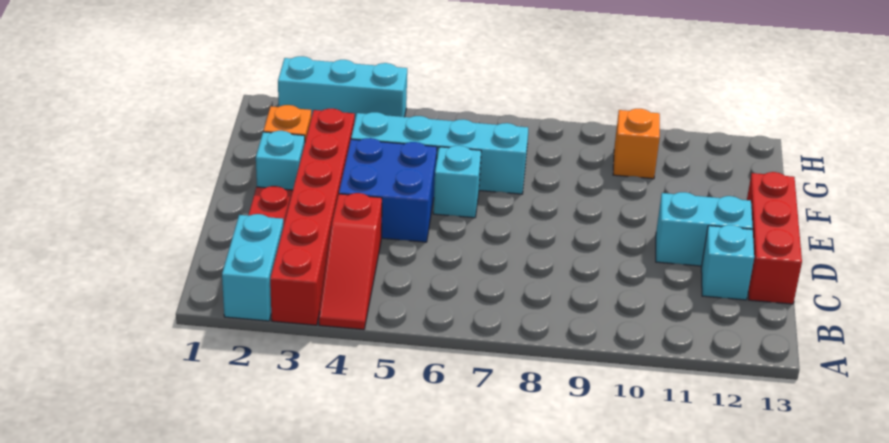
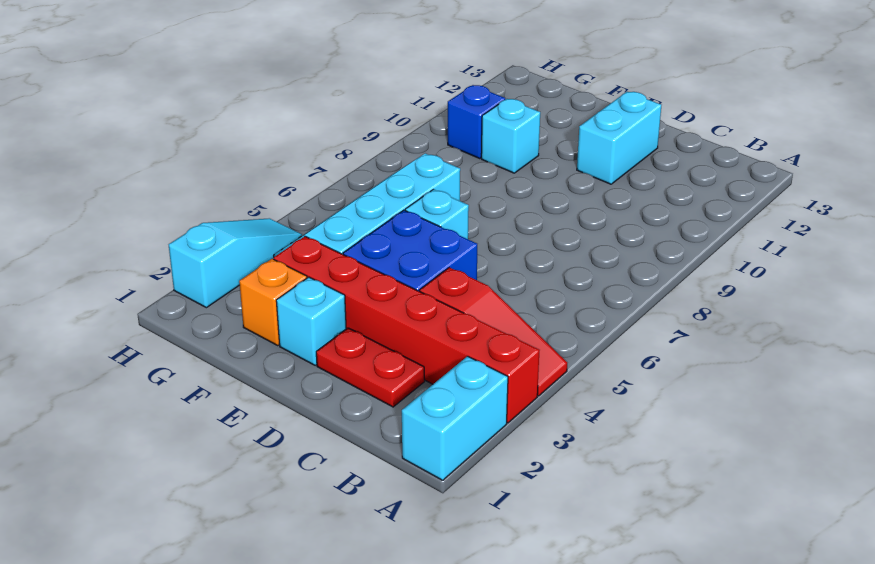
cyan brick A2:B2 level 1 -> cyan brick A1:A2 level 1
cyan brick C12 level 1 -> cyan brick F10 level 1
red brick C13:E13 level 1 -> none
orange brick G10 level 1 -> blue brick G10 level 1
cyan brick H2:H4 level 1 -> cyan slope H2:H4 level 1 top 2

